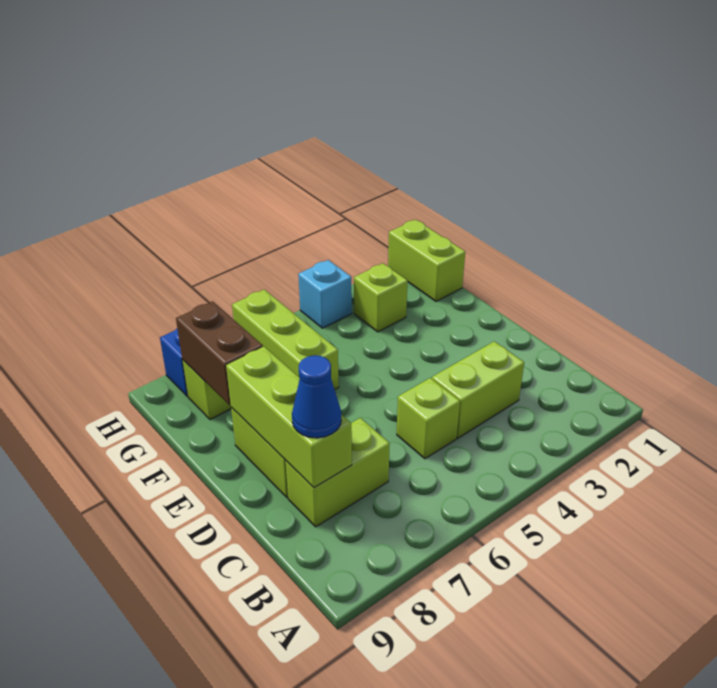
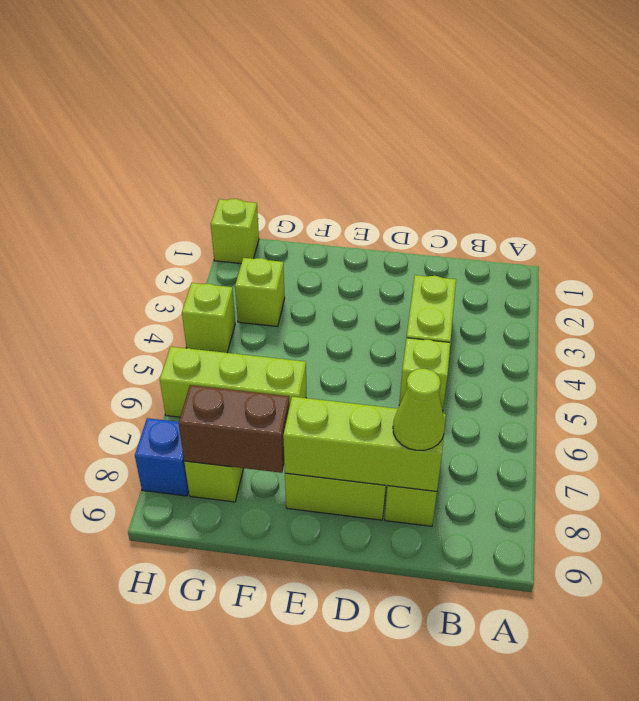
blue cone C8 level 3 -> lime cone C8 level 3
lime brick G1:H1 level 1 -> lime brick H1 level 1
cyan brick H4 level 1 -> lime brick H4 level 1

